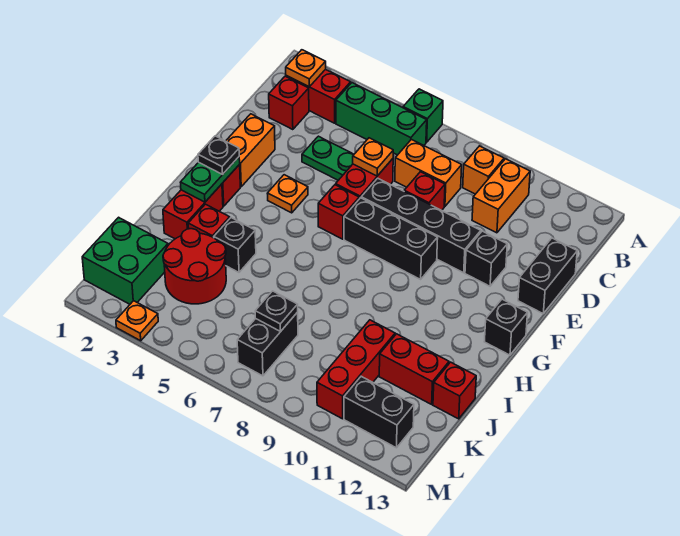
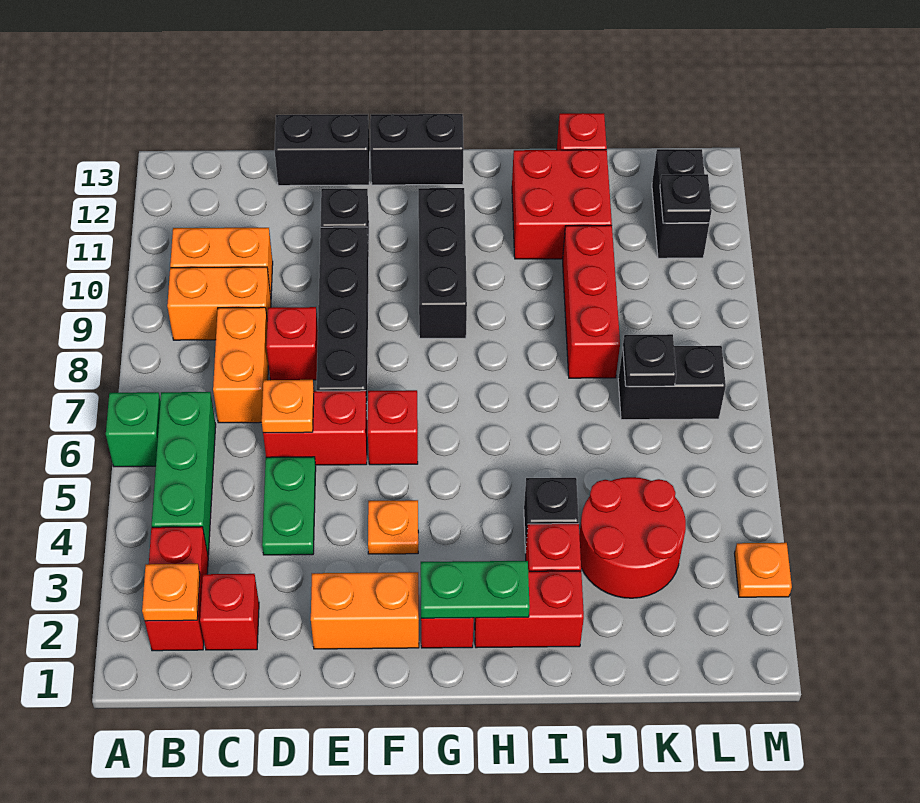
orange brick B9 level 1 -> orange brick B9:C9 level 1
black brick F7:F9 level 1 -> black brick G9:G11 level 1
black plate G2 level 3 -> black plate L11 level 2
black brick G13 level 1 -> black brick F13:G13 level 1
red brick J10:L10 level 1 -> red brick J8:J10 level 1
red brick J11:J12 level 1 -> red brick I11:J12 level 1
green brick K1:L2 level 1 -> none

